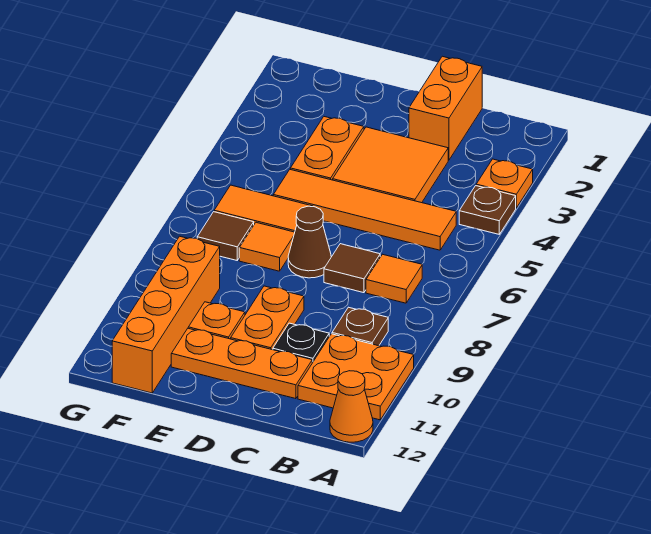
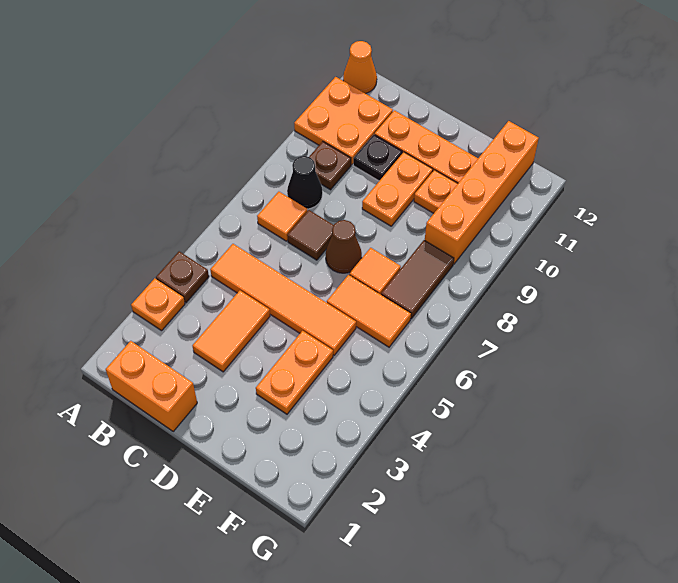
none -> black cone B8 level 1
orange brick C1:C2 level 1 -> orange brick B1:C1 level 1
orange tile C3:D4 level 1 -> orange tile C3:C4 level 1
brown tile F7 level 1 -> brown tile F7:F8 level 1

